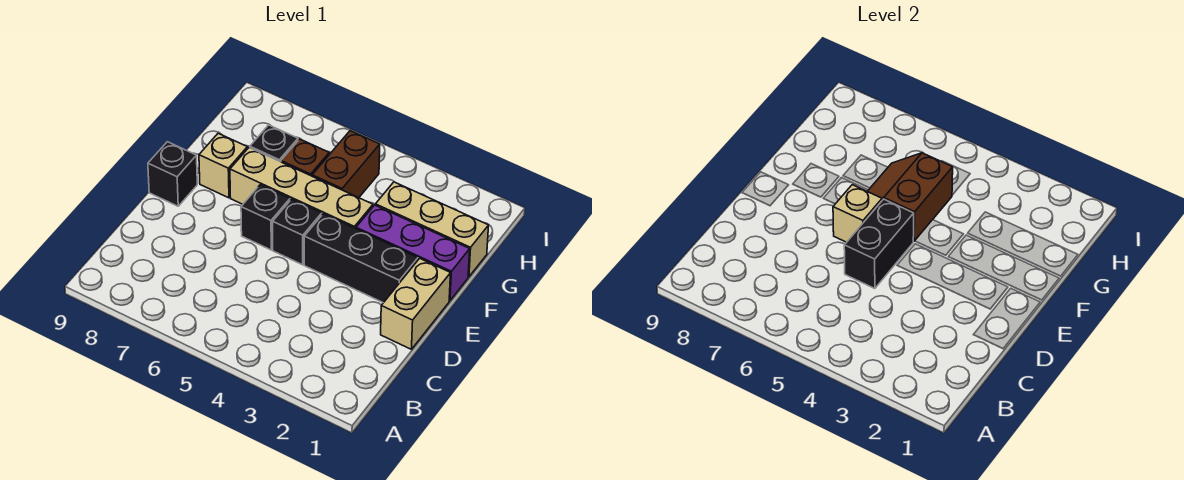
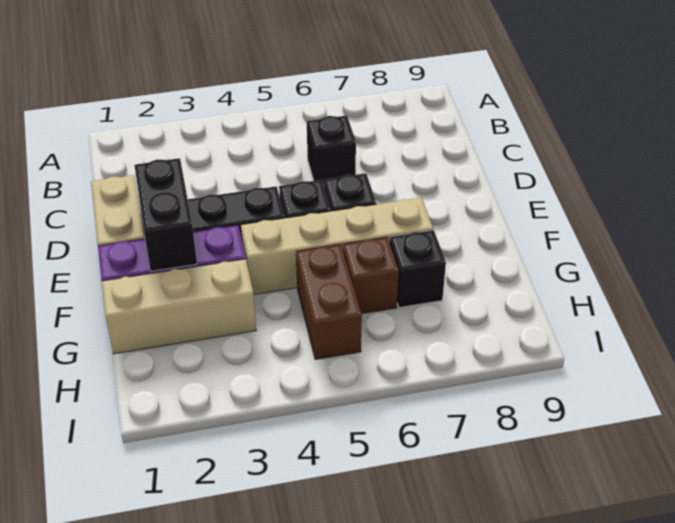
black brick D5:E5 level 2 -> black brick E2:F2 level 2
tan brick E6 level 2 -> none
black brick E9 level 1 -> black brick C6 level 1
brown slope F5:G6 level 2 top 5 -> none
tan brick F8 level 1 -> none

